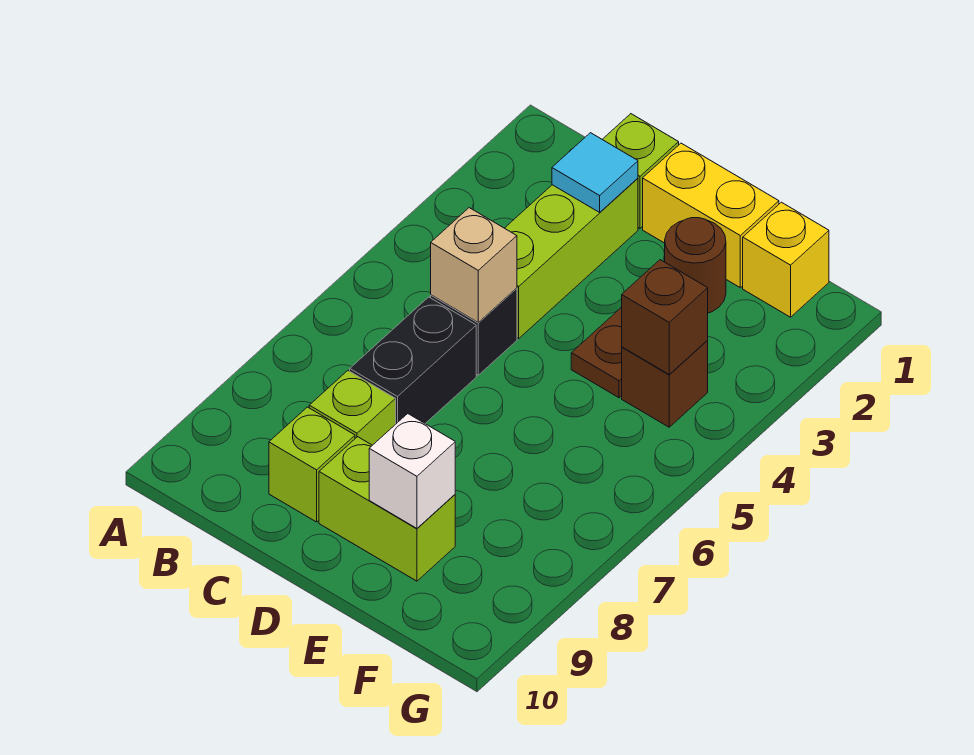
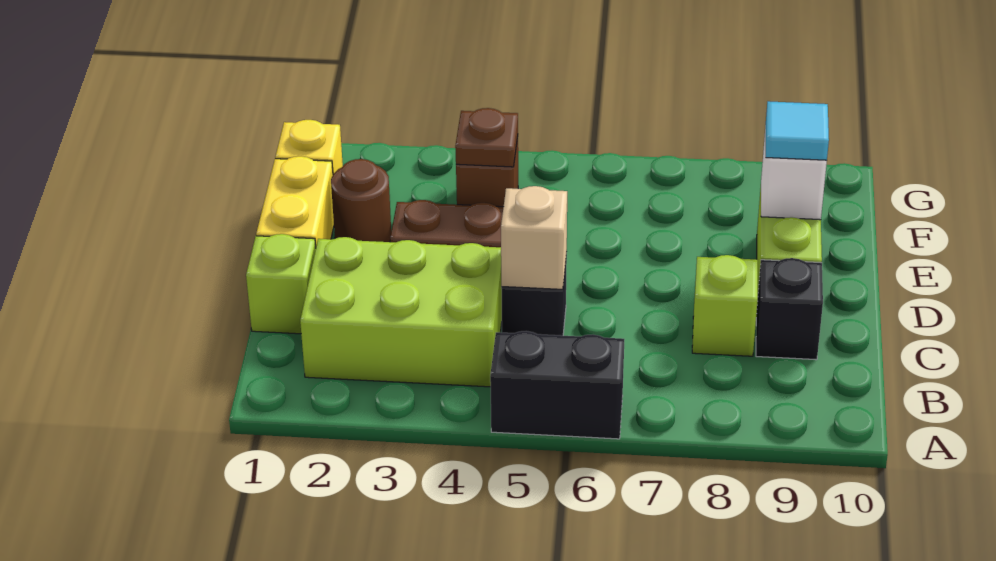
lime brick C2:C4 level 1 -> lime brick B2:C4 level 1
cyan tile C2 level 2 -> cyan tile E9 level 3
black brick C6:C7 level 1 -> black brick A5:A6 level 1
lime brick C9 level 1 -> black brick C9 level 1
brown brick F4 level 2 -> brown plate F4 level 2

